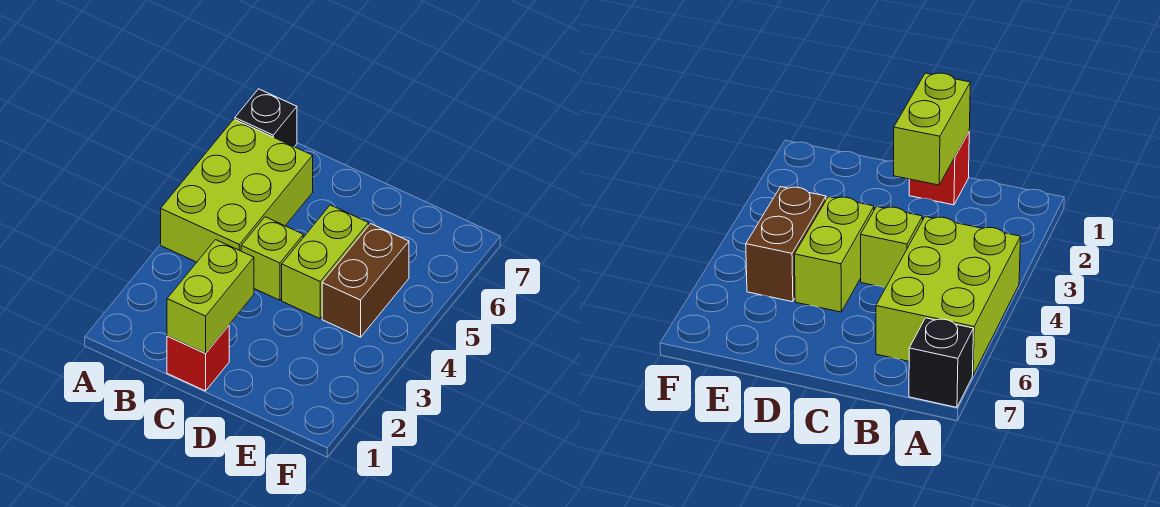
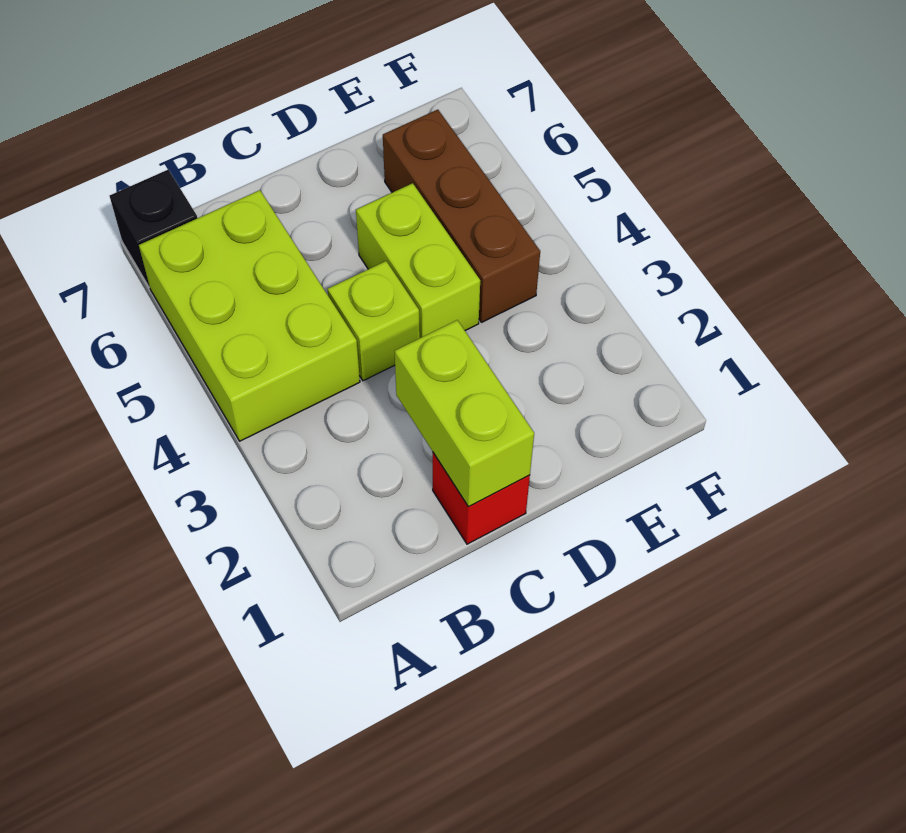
brown brick E4:E5 level 1 -> brown brick E4:E6 level 1

